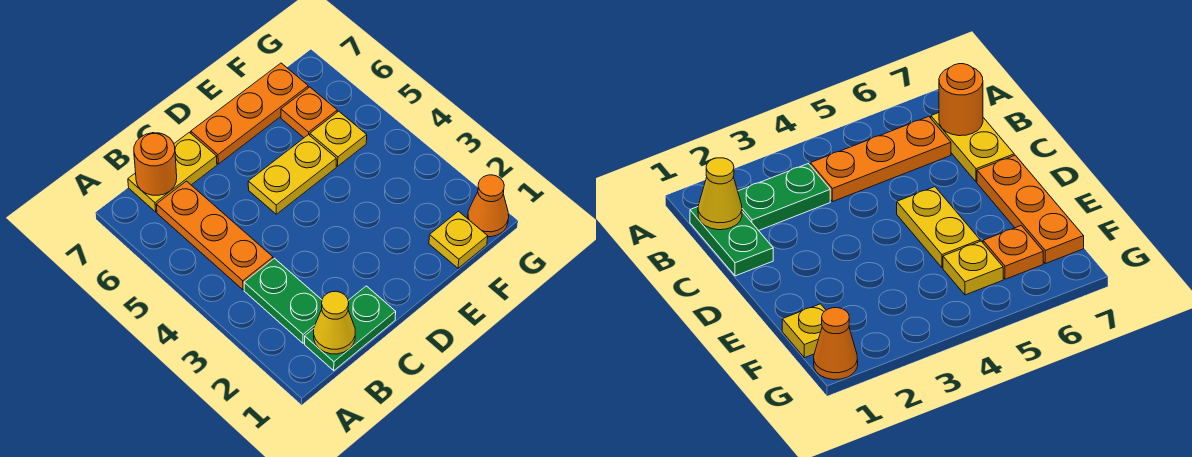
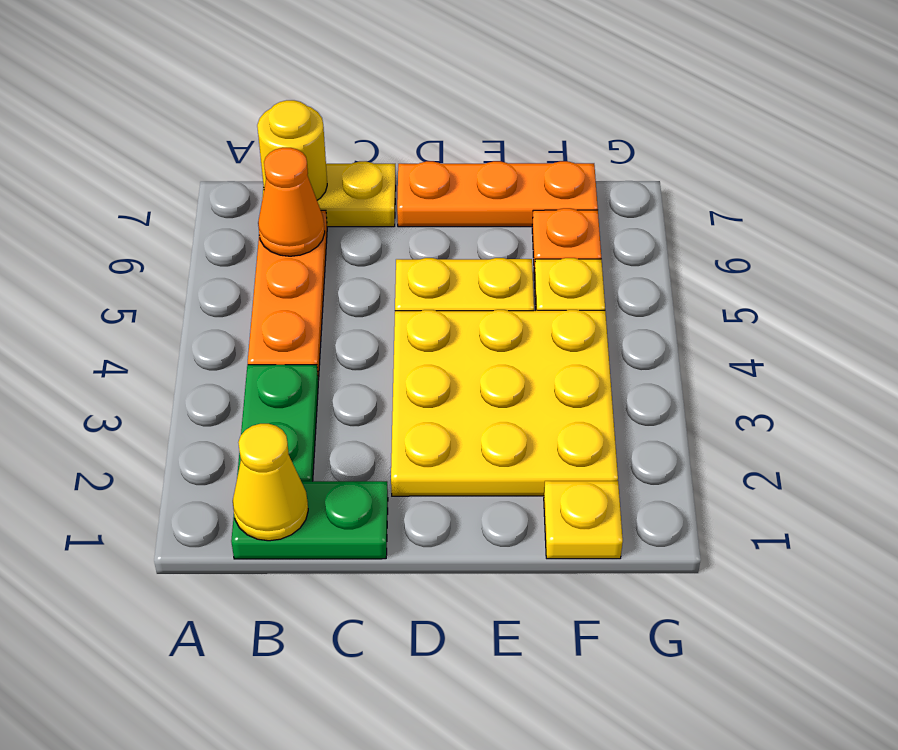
orange round brick B7 level 2 -> yellow round brick B7 level 2
none -> yellow plate D2:F4 level 1
orange cone G1 level 1 -> orange cone B6 level 2

